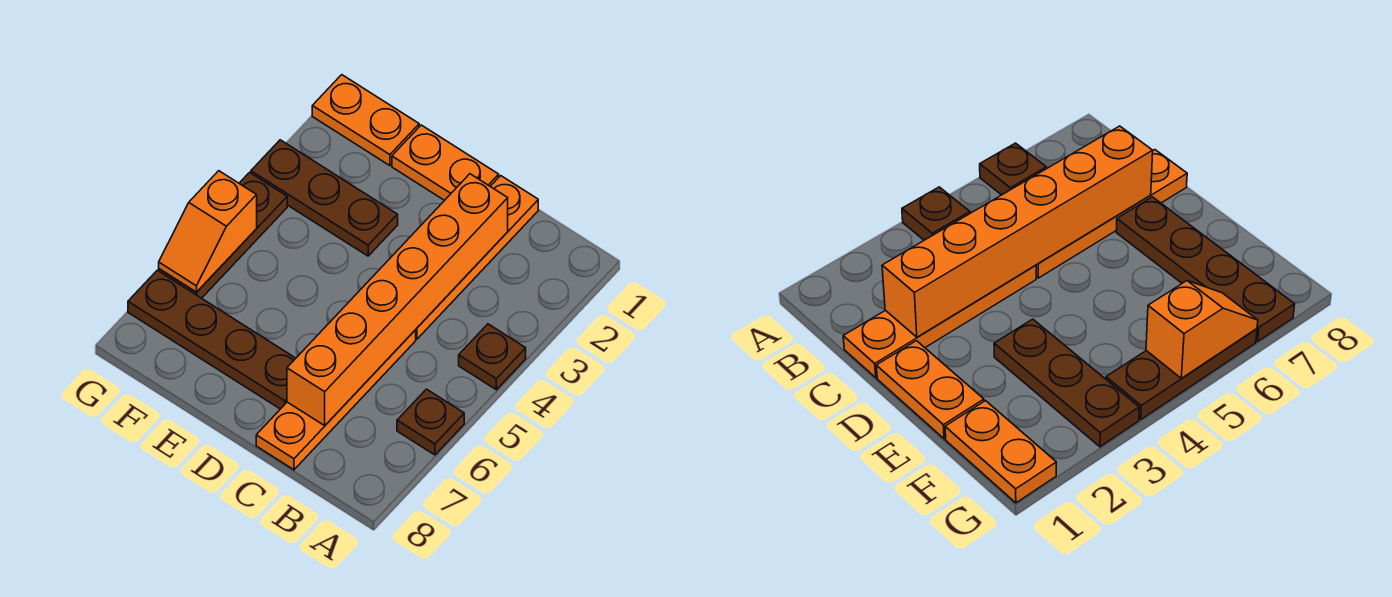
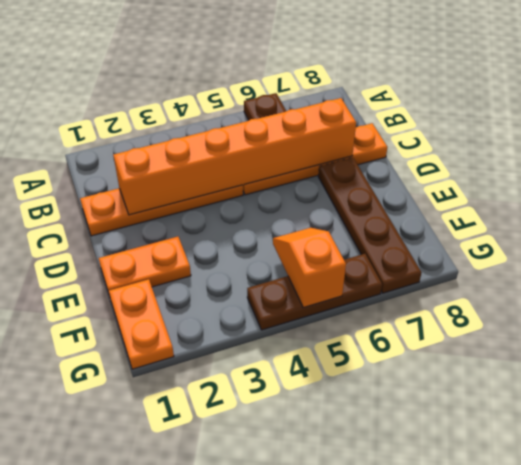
brown plate A4 level 1 -> none
orange plate D1:E1 level 1 -> orange plate E1:E2 level 1
brown plate E3:G3 level 1 -> none
orange slope G5:G6 level 2 top 5 -> orange slope F5:G5 level 2 top G

